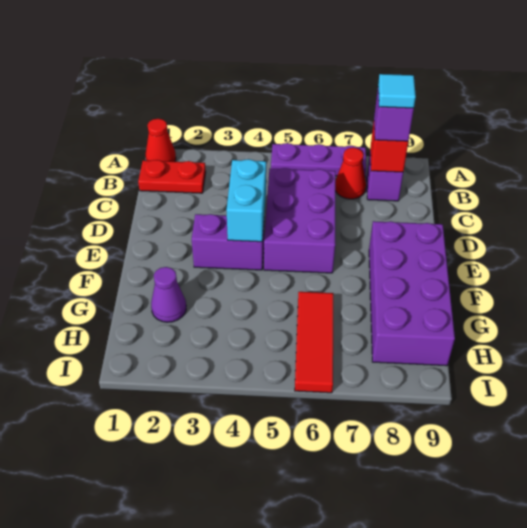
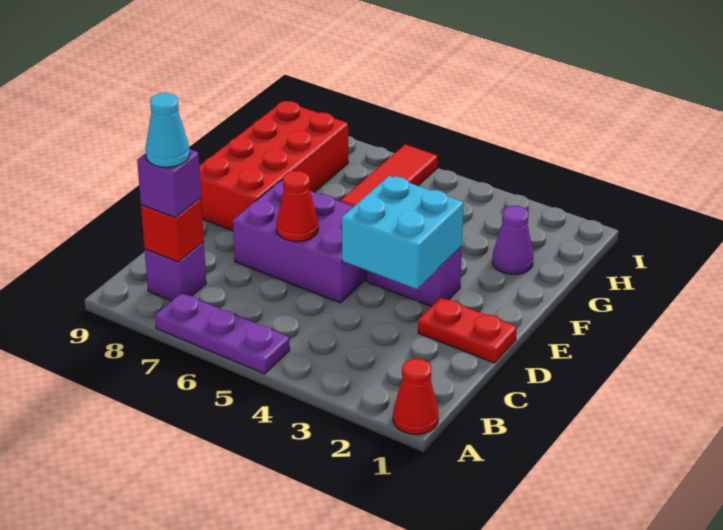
red plate B1:B2 level 1 -> red plate D1:D2 level 1
red cone B7 level 1 -> red cone D6 level 2
cyan tile B8 level 4 -> cyan cone B8 level 4
purple brick C5:E6 level 1 -> purple brick D5:E7 level 1
cyan brick D4:E4 level 2 -> cyan brick D3:E4 level 2
purple brick E8:H9 level 1 -> red brick E8:H9 level 1

